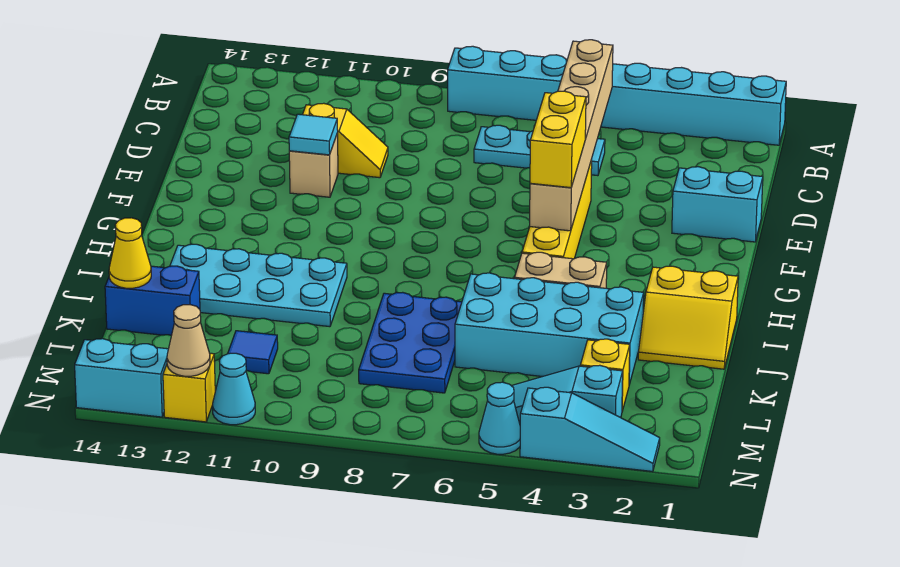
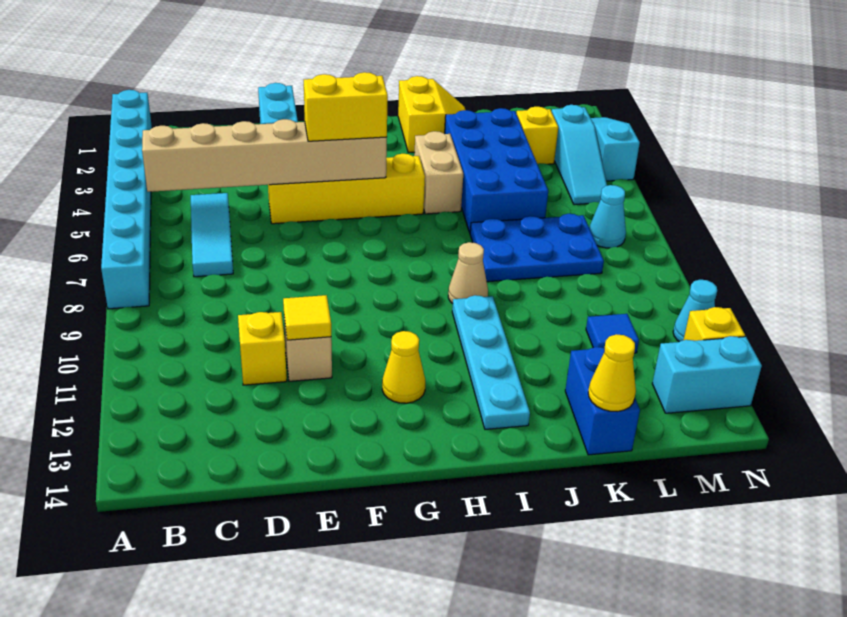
cyan plate C5:C7 level 1 -> cyan tile C5:C7 level 1
cyan tile E11 level 2 -> yellow tile E11 level 2
none -> yellow cone G12 level 1
cyan plate I10:J13 level 1 -> cyan plate I10:I13 level 1
cyan brick J3:K6 level 1 -> blue brick J3:K6 level 1
cyan cone N5 level 1 -> cyan cone M7 level 1
tan cone N12 level 2 -> tan cone I9 level 1
cyan brick N13:N14 level 1 -> cyan brick M13:N13 level 1

